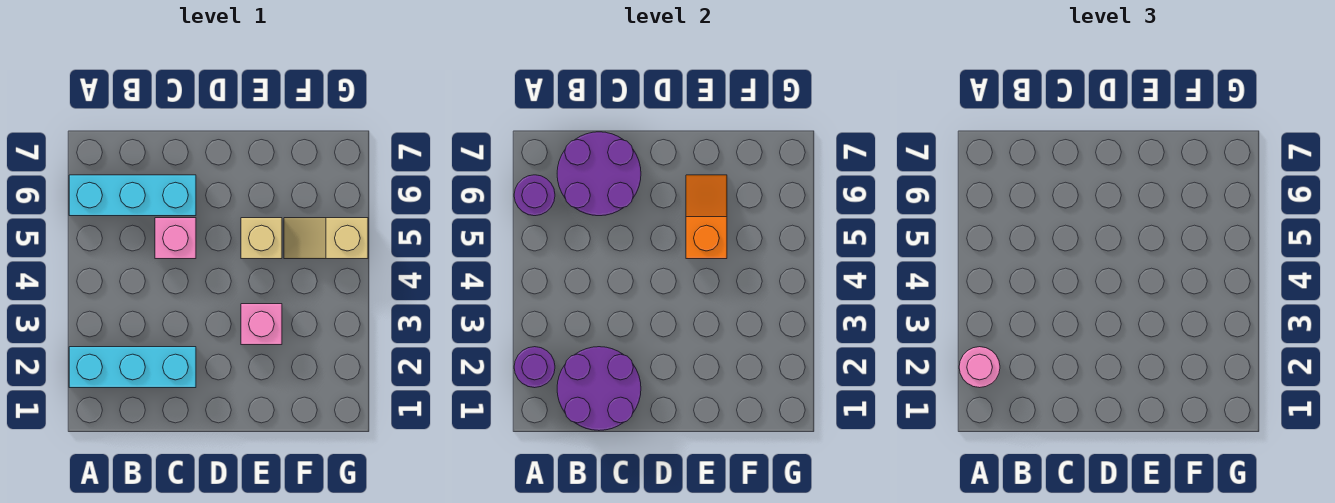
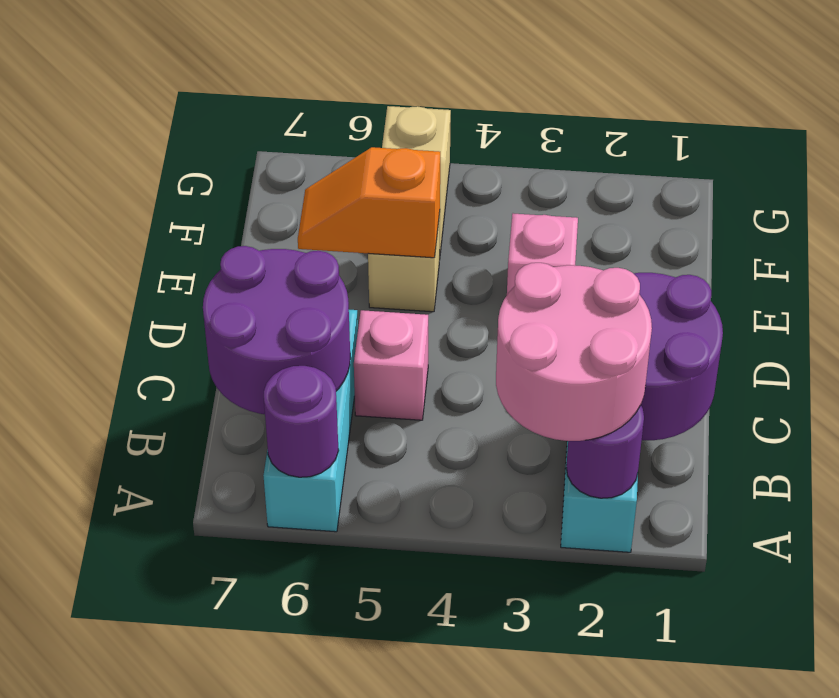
pink round brick A2 level 3 -> pink round brick A2:B3 level 3

